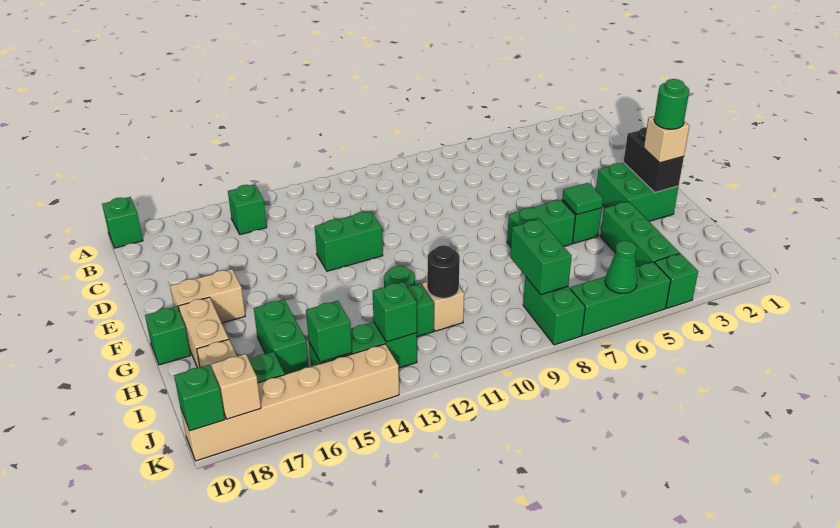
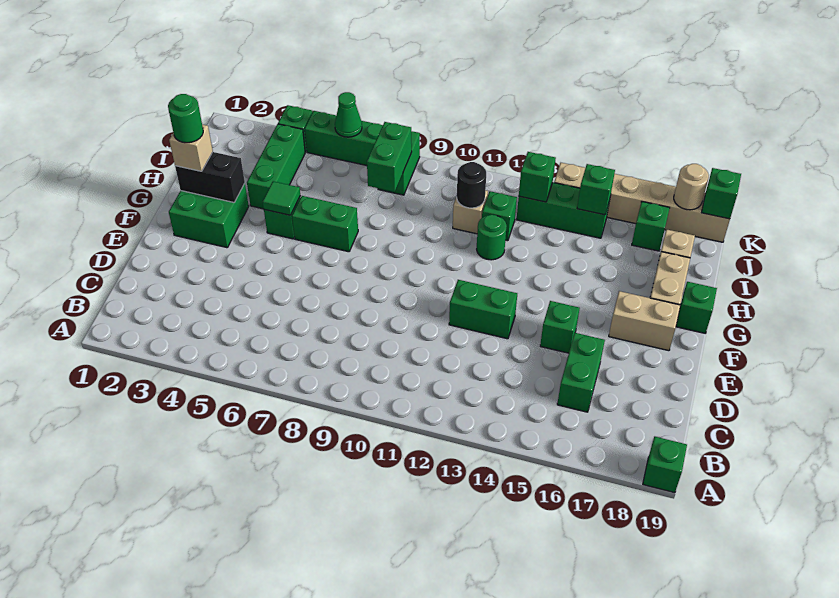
green brick B15 level 1 -> green brick E15 level 1
black brick F2:G2 level 2 -> black brick G2:G3 level 2
green brick H16:I16 level 1 -> green brick C16:D16 level 1
tan brick K18 level 2 -> tan round brick K18 level 2

